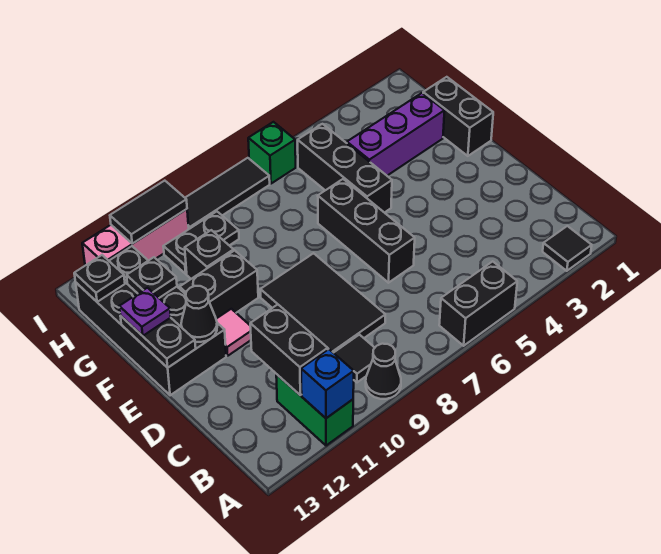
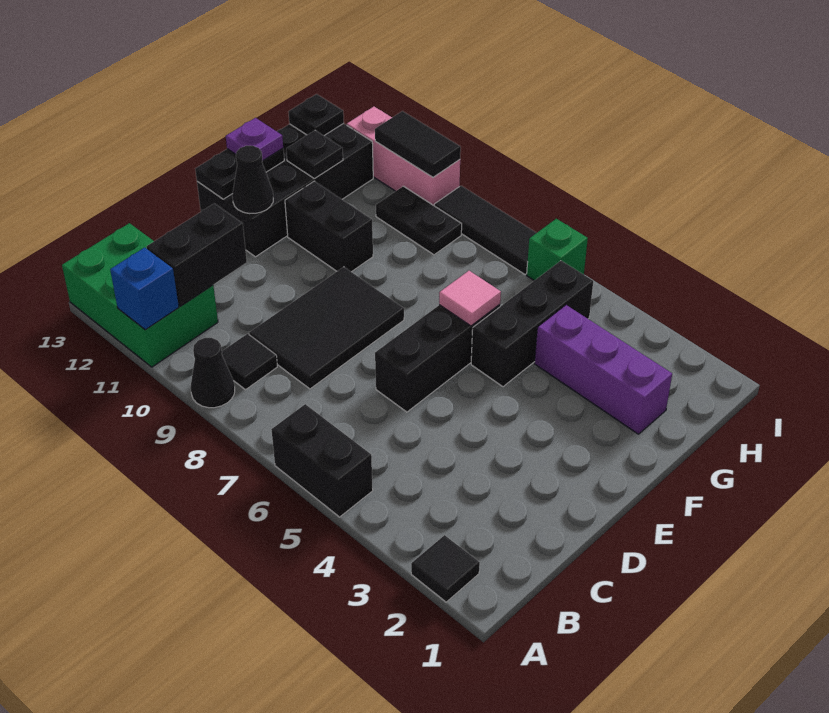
green brick A11:B11 level 1 -> green brick A11:B13 level 1
pink tile E11 level 1 -> pink tile F6 level 2
black brick F1:G1 level 1 -> none
black brick G10 level 1 -> none

